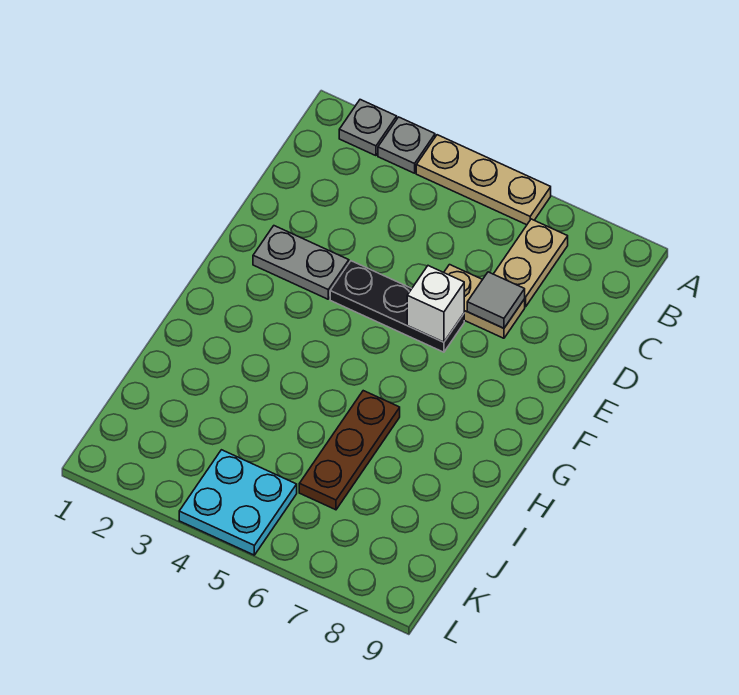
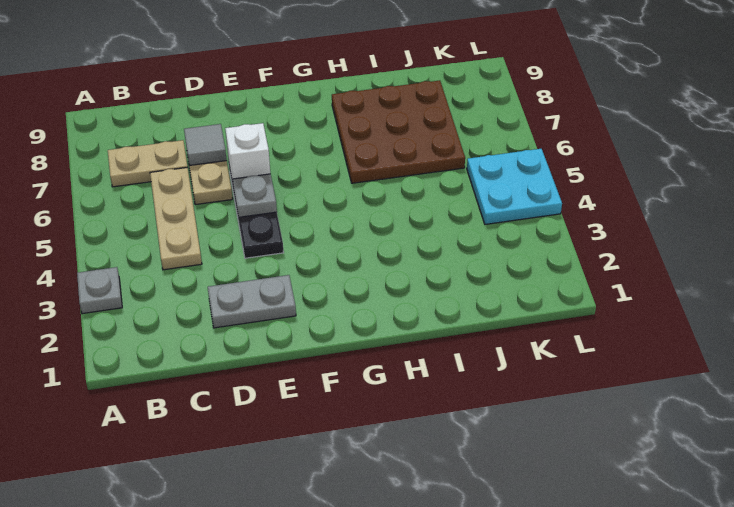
grey plate A2 level 1 -> grey plate E5 level 2
tan plate A4:A6 level 1 -> tan plate C4:C6 level 1
grey plate E2:E3 level 1 -> grey plate D2:E2 level 1
brown plate H6:J6 level 1 -> brown plate H6:J8 level 1

